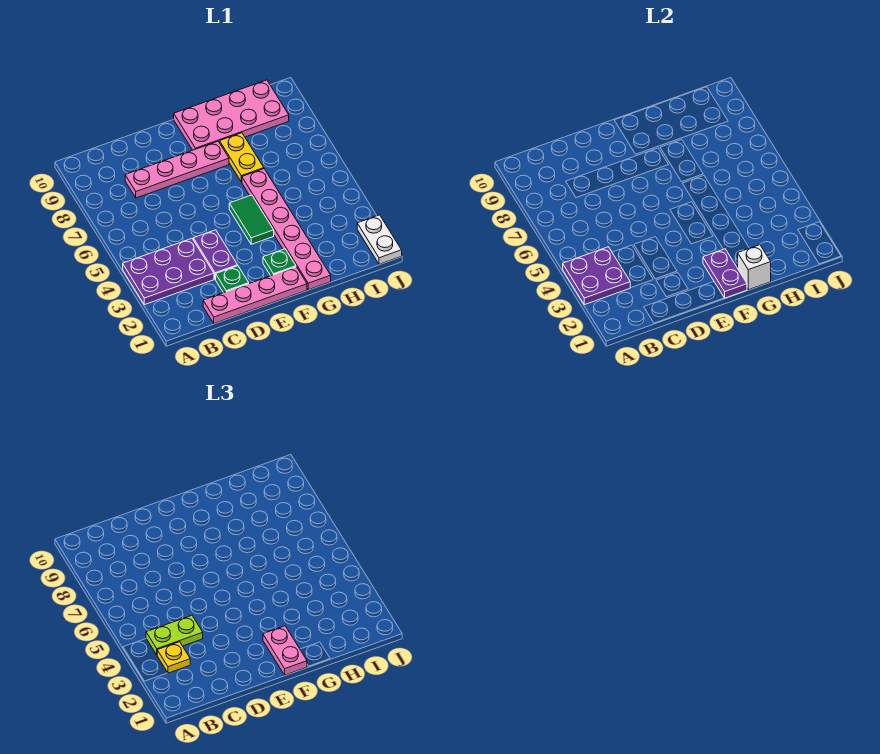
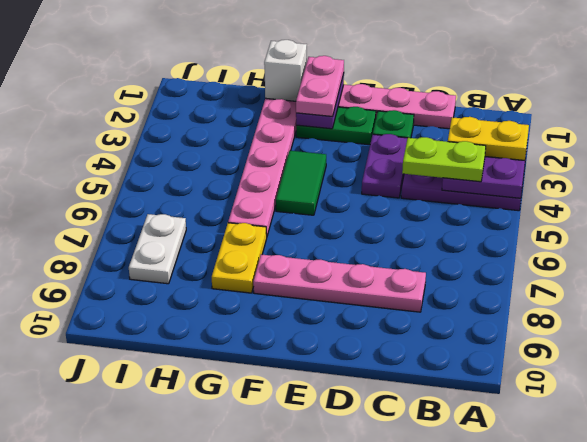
yellow plate B3 level 3 -> yellow plate A3:B3 level 3
green plate F2 level 1 -> green plate E2:F2 level 1
pink plate F9:I10 level 1 -> none
white plate J1:J2 level 1 -> white plate I7:I8 level 1

